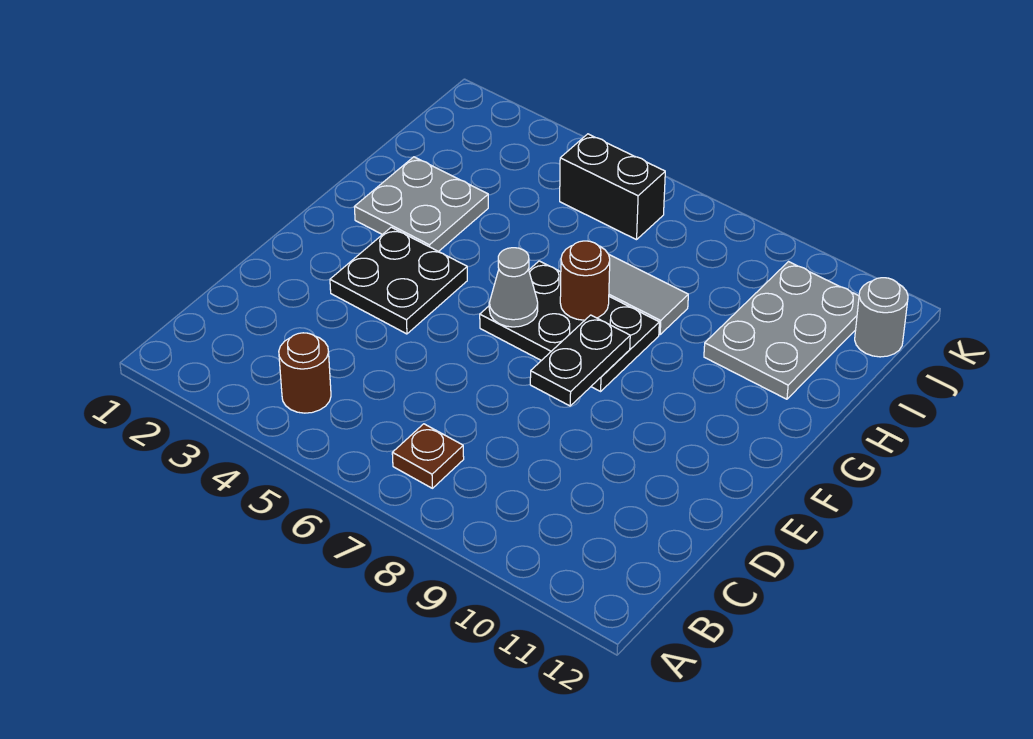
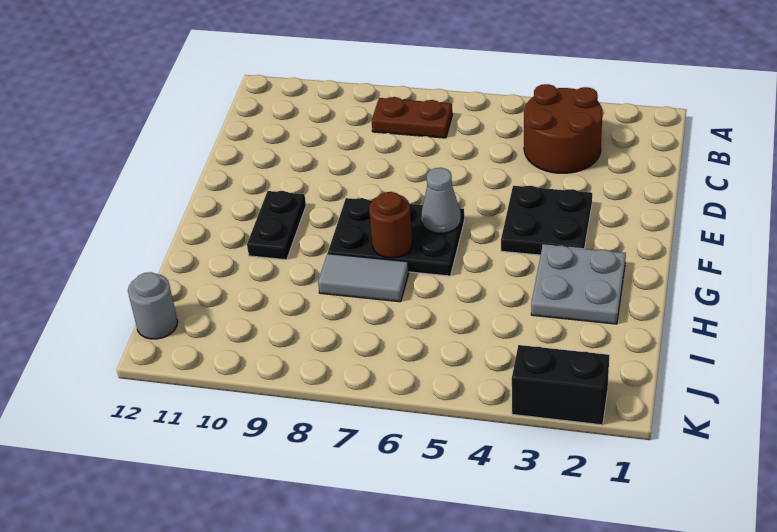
brown round brick B4 level 1 -> brown round brick B3:C4 level 1
brown plate B7 level 1 -> brown plate B7:B8 level 1
black plate E8:F8 level 2 -> black plate F10:G10 level 1
grey plate H10:J11 level 1 -> none
black brick J5:J6 level 1 -> black brick K2:K3 level 1

